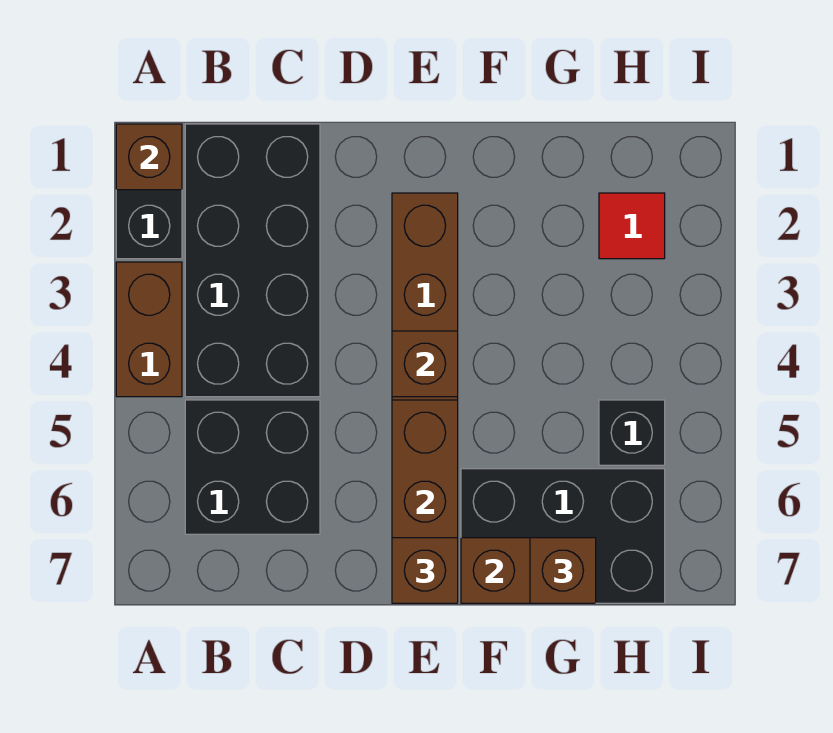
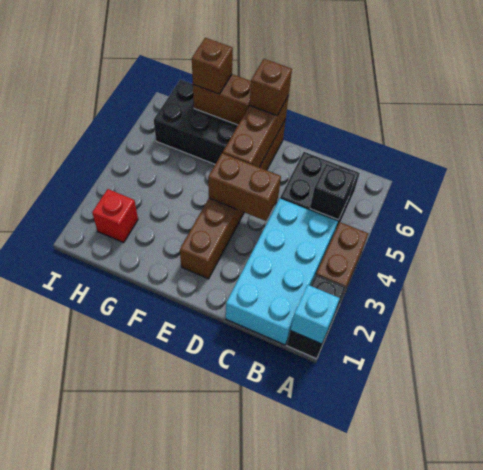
brown brick A1 level 2 -> cyan brick A1 level 2
black brick B1:C4 level 1 -> cyan brick B1:C4 level 1
brown brick E4 level 2 -> brown brick D4:E4 level 2
red tile H2 level 1 -> red brick H2 level 1
black brick H5 level 1 -> black brick B5 level 2

